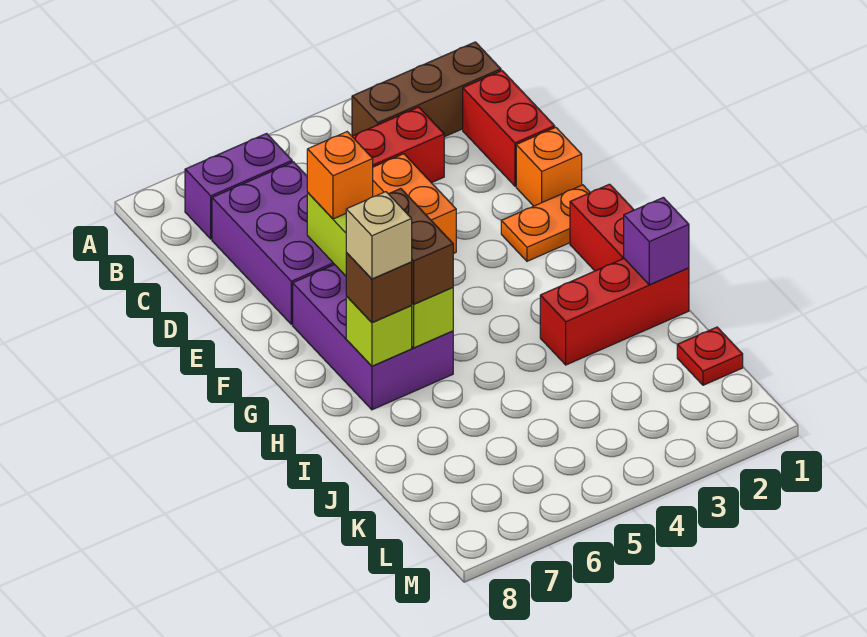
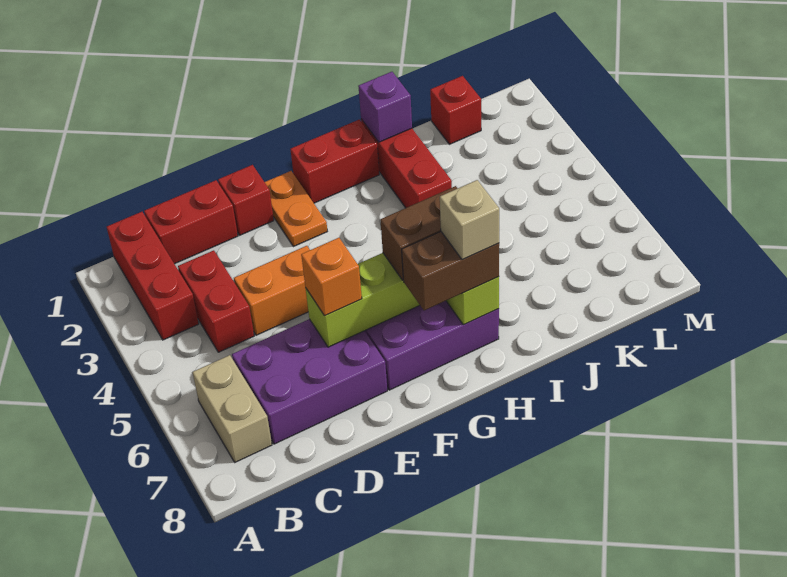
brown brick B1:B3 level 1 -> red brick B1:B3 level 1
purple brick B6:B7 level 1 -> tan brick B6:B7 level 1
orange brick E1 level 1 -> red brick E1 level 1
brown brick H7 level 3 -> brown brick G7:H7 level 3
red plate K1 level 1 -> red brick K1 level 1

